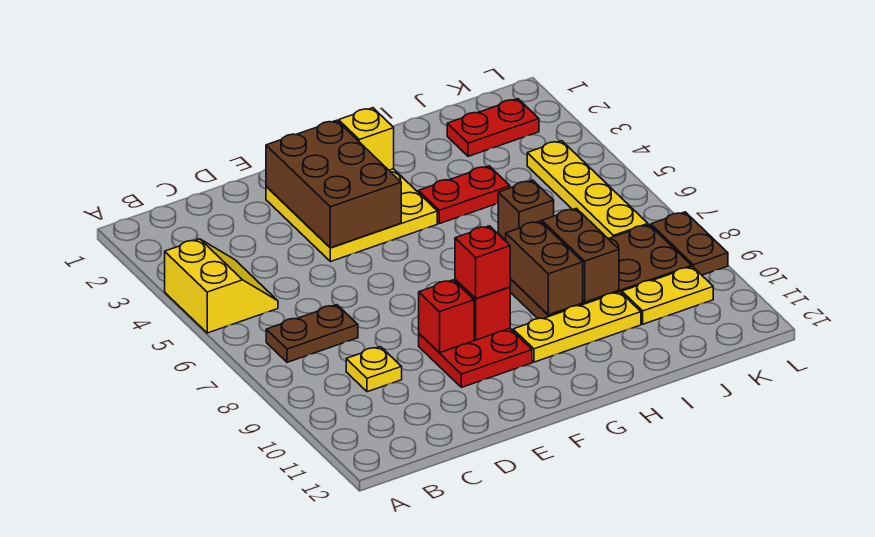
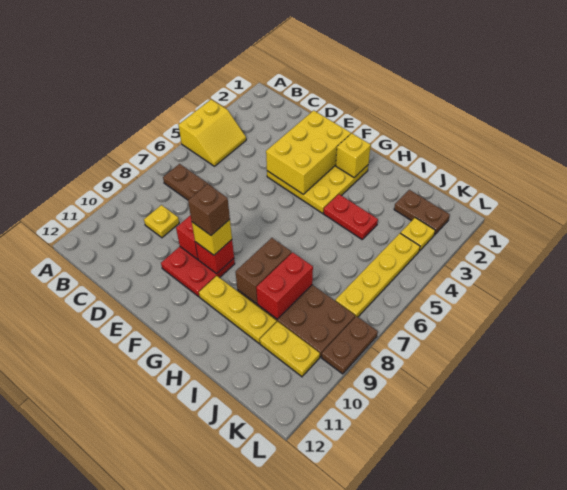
brown brick E2:F4 level 2 -> yellow brick E2:F4 level 2
red brick F9 level 3 -> yellow brick F9 level 3
brown brick I6 level 1 -> brown brick F9 level 4
brown brick I8:I9 level 2 -> red brick I8:I9 level 2
red plate J2:K2 level 1 -> brown plate J2:K2 level 1
none -> yellow plate K3 level 1

